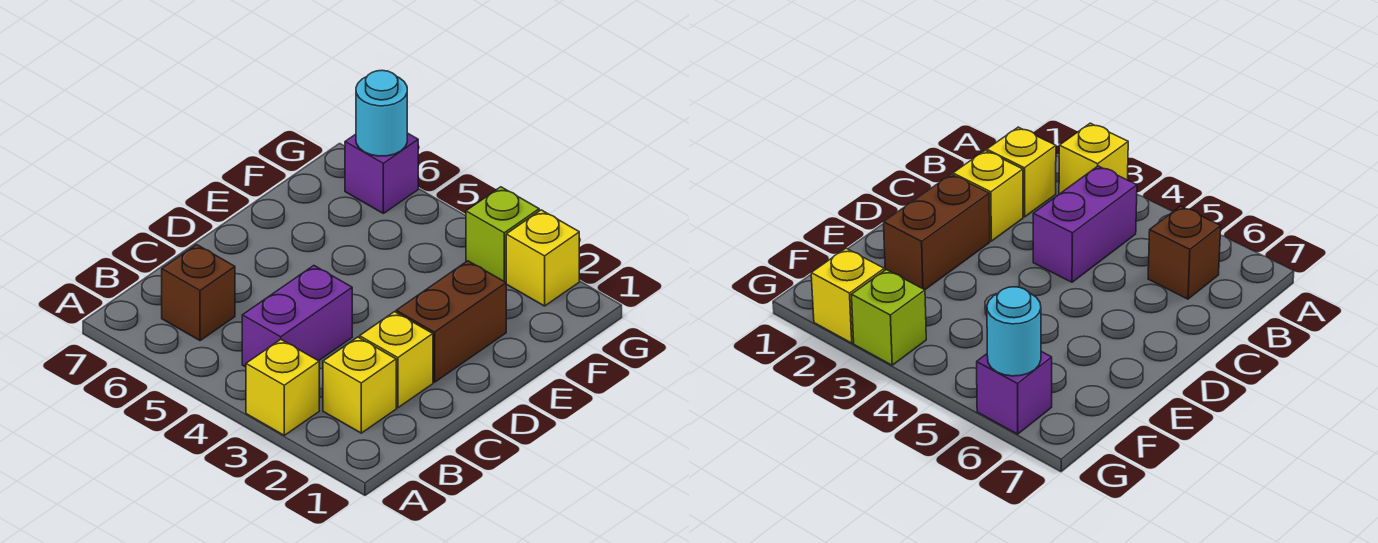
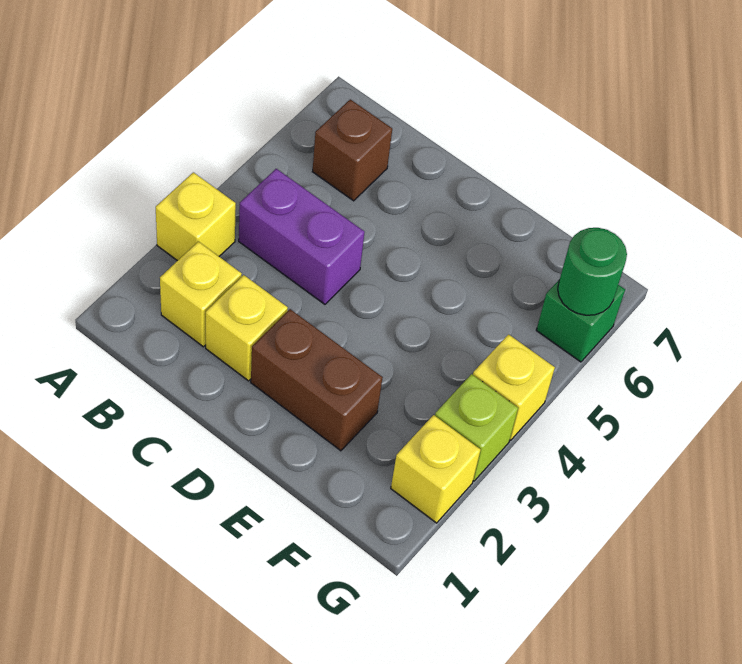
none -> yellow brick G4 level 1
purple brick G6 level 1 -> green brick G6 level 1
cyan round brick G6 level 2 -> green round brick G6 level 2

